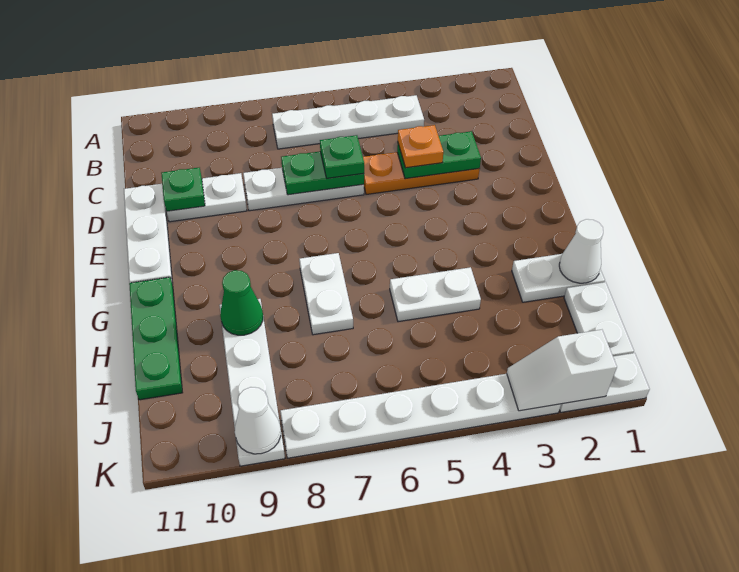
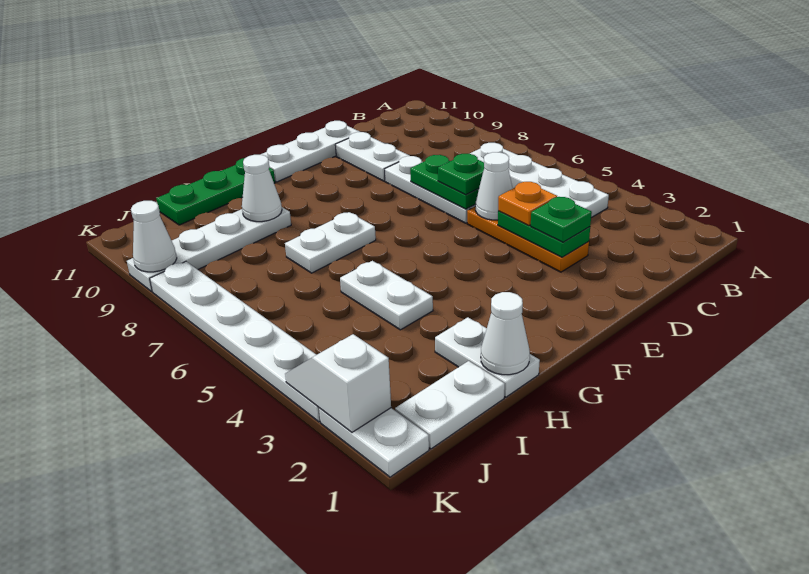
none -> white cone D5 level 2
green plate D10 level 2 -> green plate D3 level 3
green cone H9 level 2 -> white cone H9 level 2

